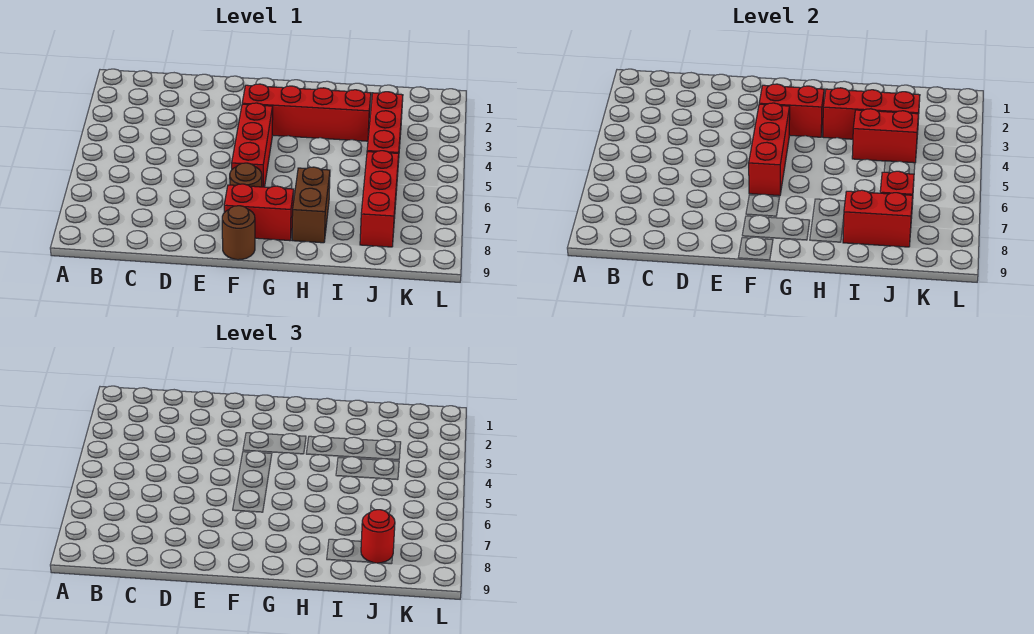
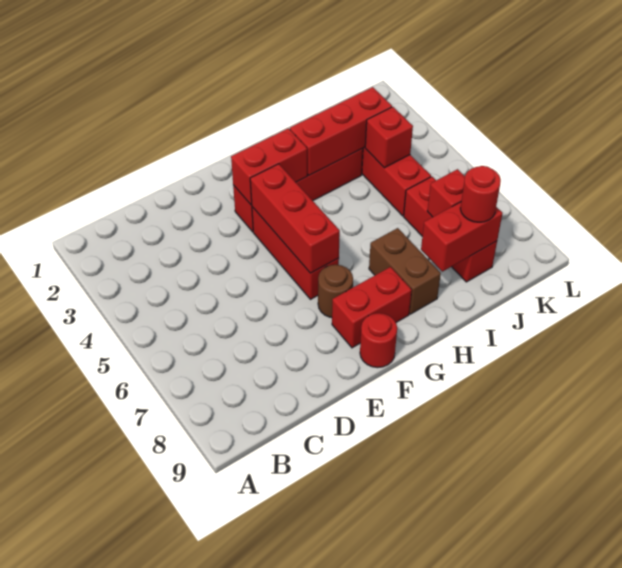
brown round brick F9 level 1 -> red round brick F9 level 1
red brick I4:J4 level 2 -> red brick J4 level 2

